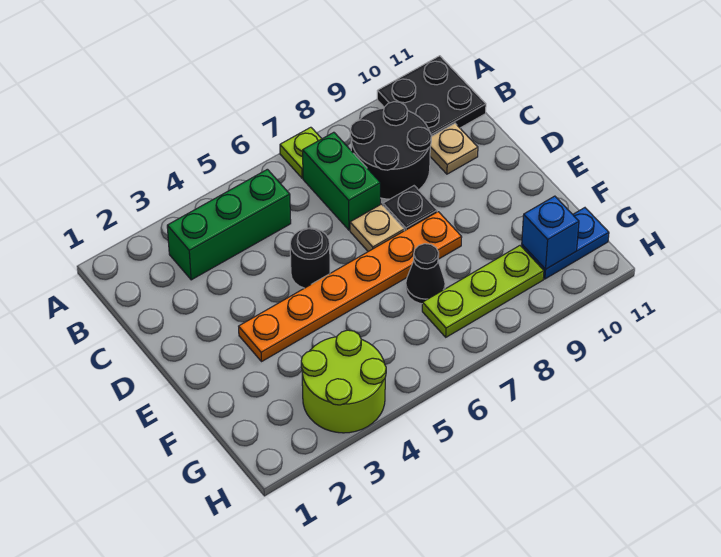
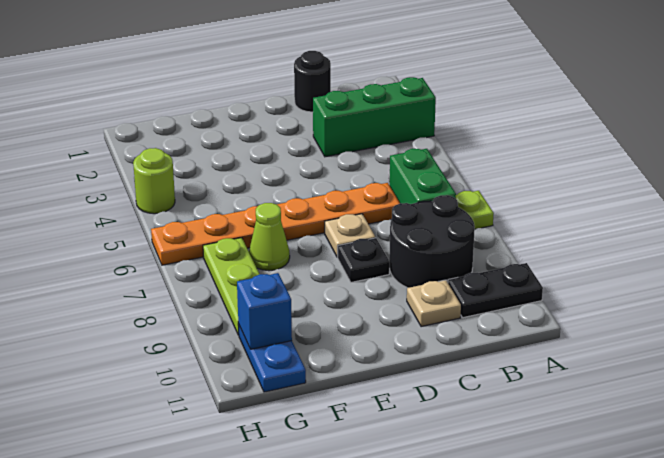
black plate A10:B11 level 1 -> black plate A10:B10 level 1
green brick B3:B5 level 1 -> green brick A3:C3 level 1
green brick B7:C7 level 1 -> green brick B6:B7 level 1
black round brick D5 level 1 -> black round brick C1 level 1
orange plate E3:E8 level 1 -> orange plate C6:H6 level 1
black cone F7 level 1 -> lime cone F7 level 1
lime round brick G3:H4 level 1 -> lime round brick H4 level 1

